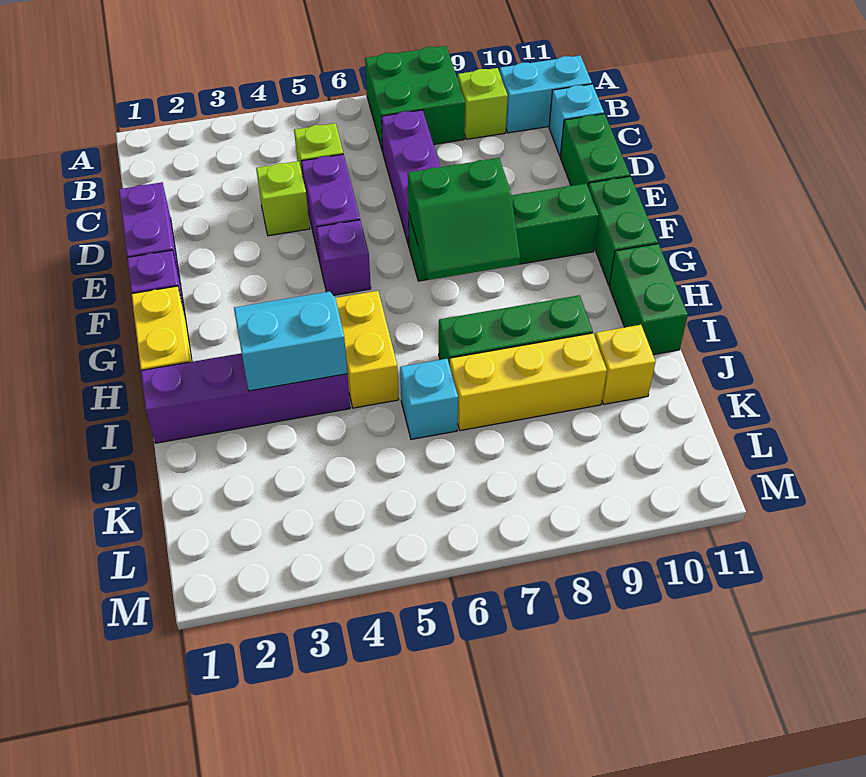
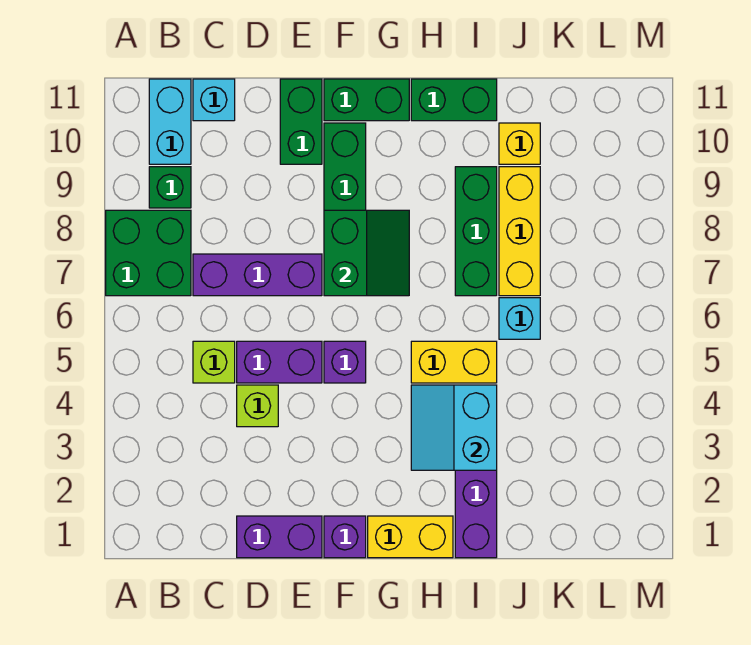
lime brick B9 level 1 -> green brick B9 level 1
green brick D11:E11 level 1 -> green brick E10:E11 level 1

